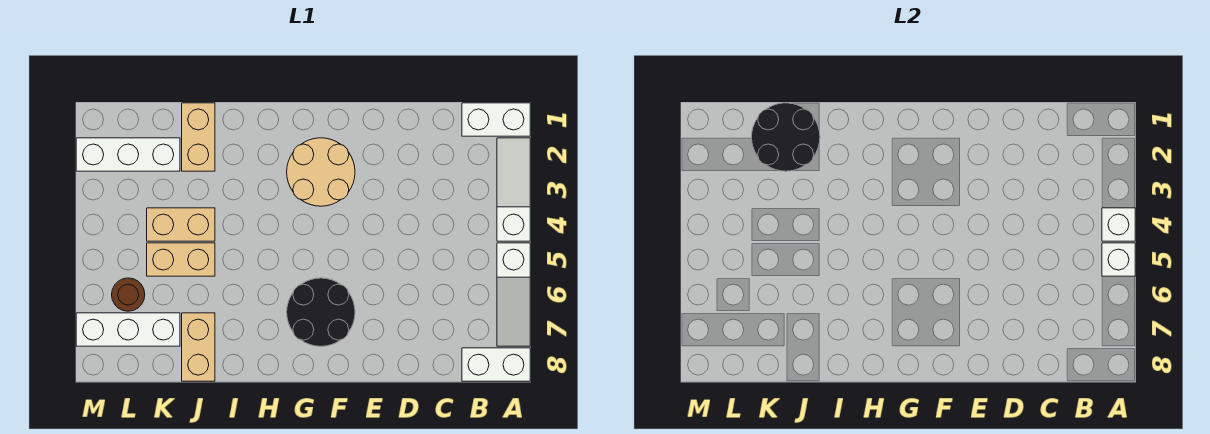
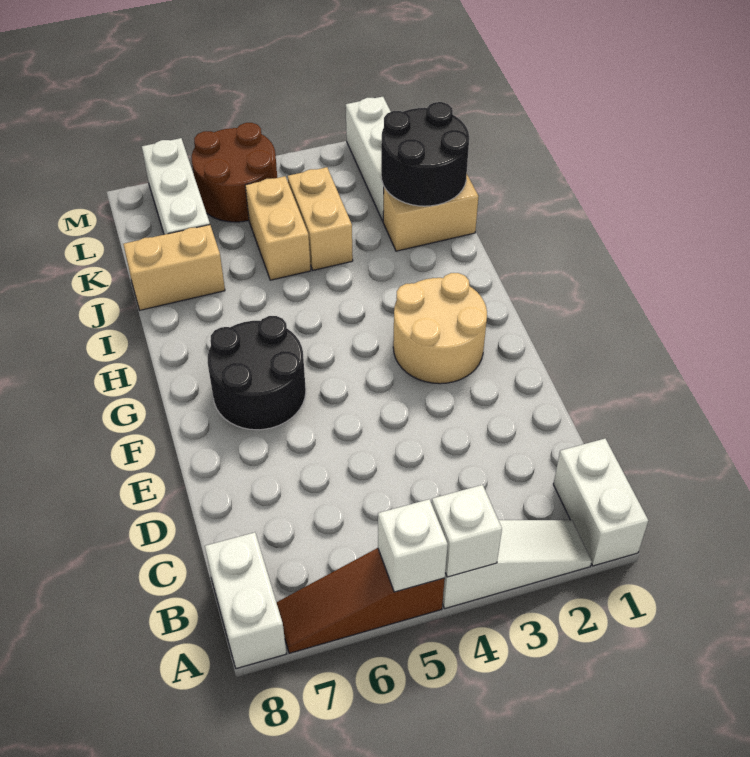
white slope A5:A7 level 1 top 5 -> brown slope A5:A7 level 1 top 5
brown round brick L6 level 1 -> brown round brick L5:M6 level 1

